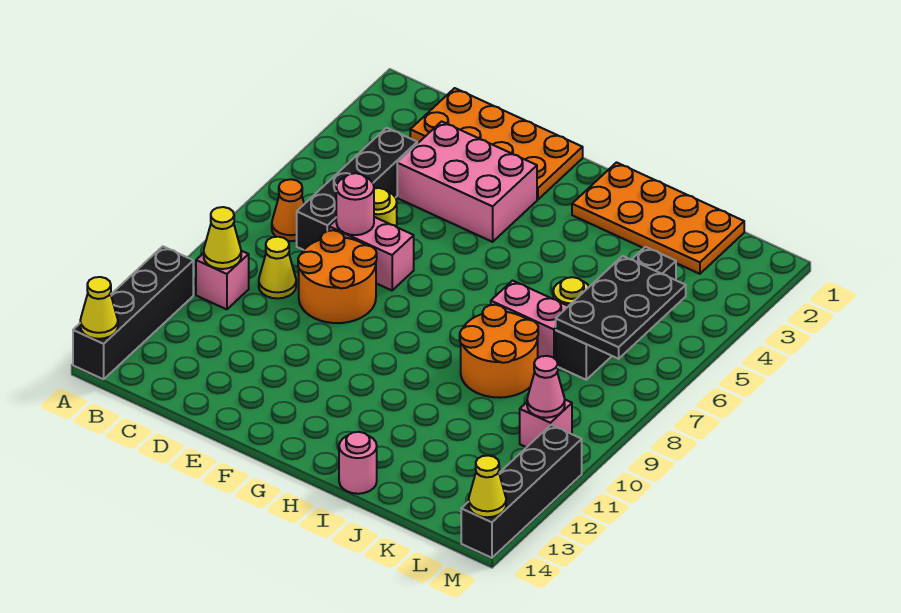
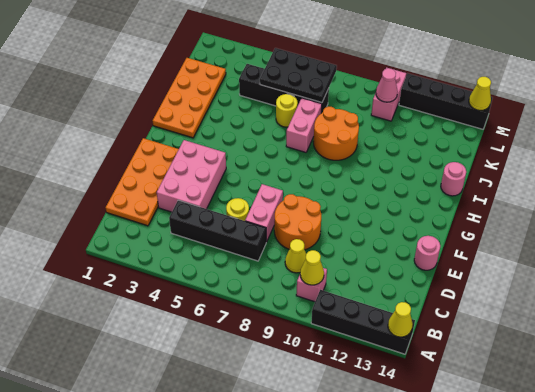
orange cone B7 level 1 -> none
pink round brick D7 level 2 -> pink round brick E14 level 1
pink brick L10 level 1 -> pink brick L10:M10 level 1

